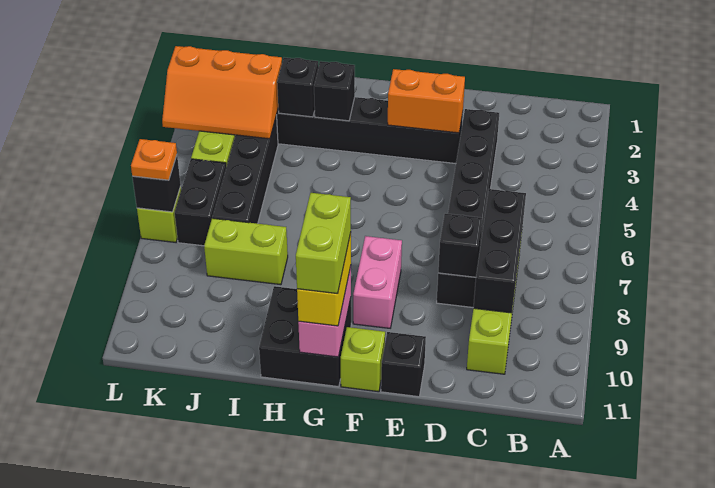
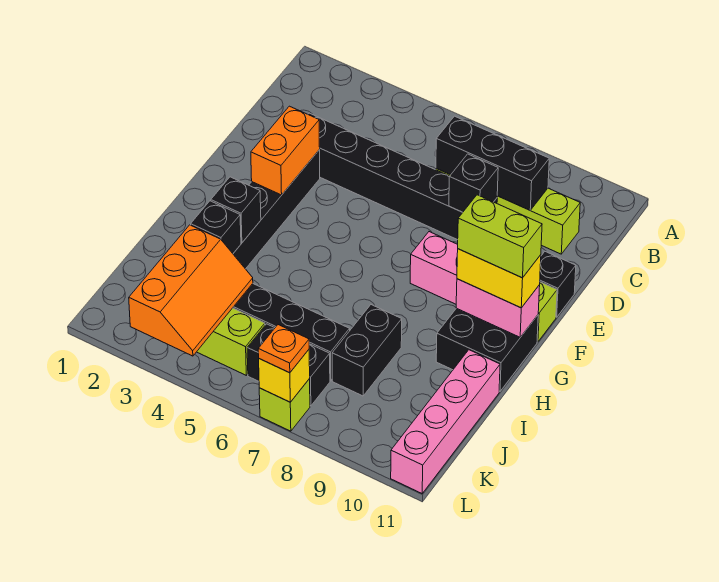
lime brick I8:J8 level 1 -> black brick I8:J8 level 1
none -> pink brick I11:L11 level 1
black brick L7 level 2 -> yellow brick L7 level 2

